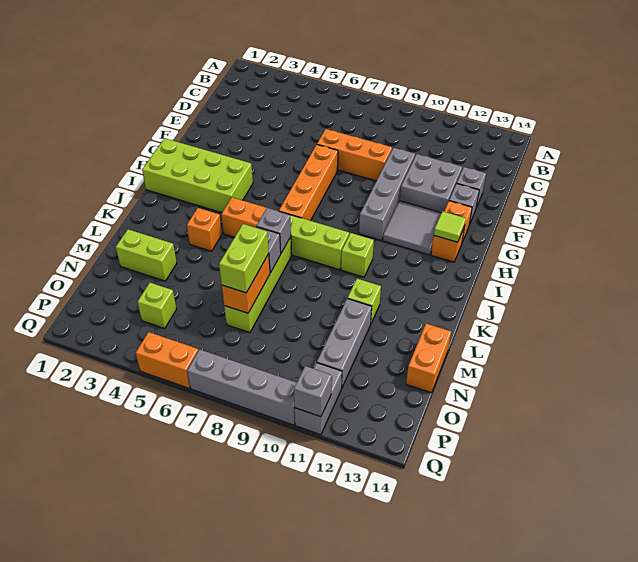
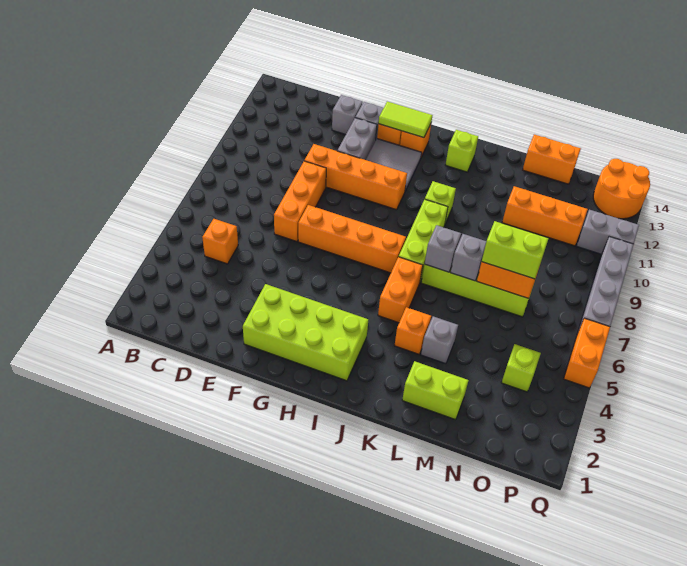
none -> orange brick C5 level 1
grey brick E10:H10 level 1 -> orange brick E10:H10 level 1
grey brick E11:F12 level 1 -> grey brick F11:F12 level 1
lime brick H1:I4 level 1 -> lime brick F2:I3 level 1
lime tile H13 level 2 -> lime tile G13:H13 level 2
lime brick L11 level 1 -> lime brick J13 level 1
lime brick M2:M3 level 1 -> lime brick L2:M2 level 1
grey brick M11:O11 level 1 -> orange brick M11:O11 level 1
none -> orange round brick P13:Q14 level 1
grey brick Q11 level 2 -> grey brick L4 level 1

